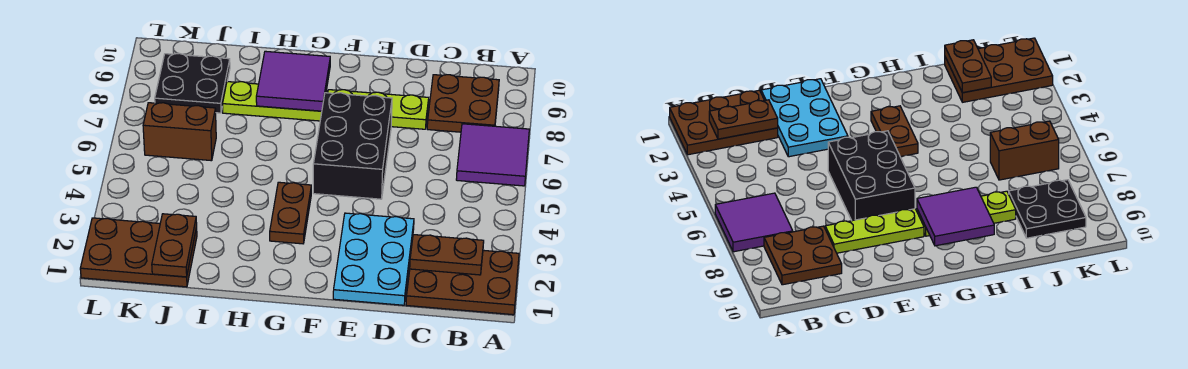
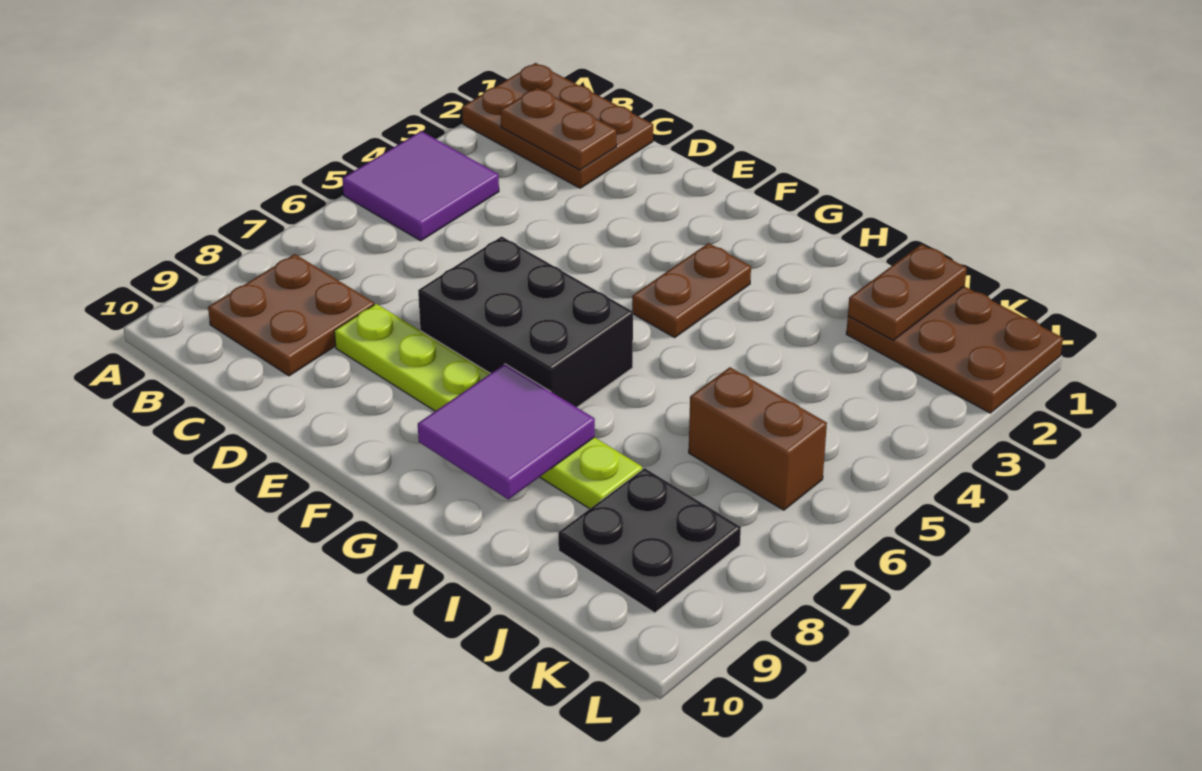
purple tile A6:B7 level 1 -> purple tile A4:B5 level 1
cyan plate D1:E3 level 1 -> none
black brick E5:F7 level 1 -> black brick E6:G7 level 1

